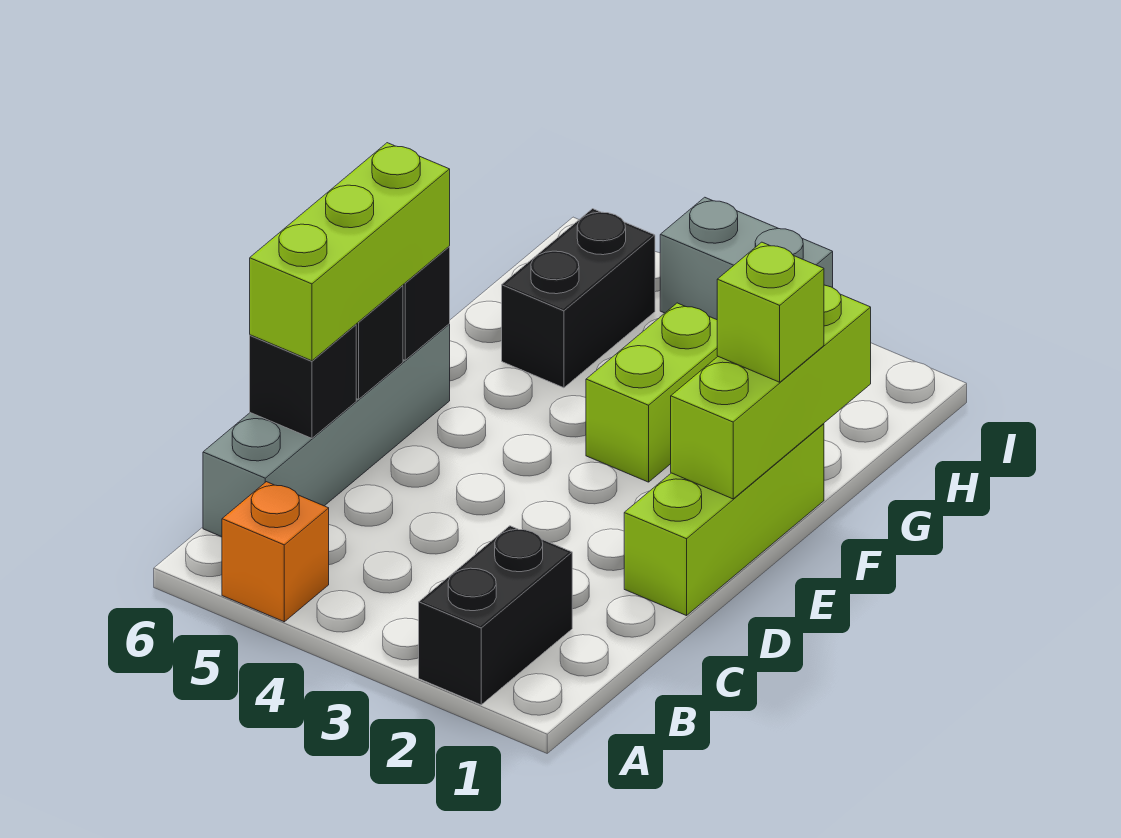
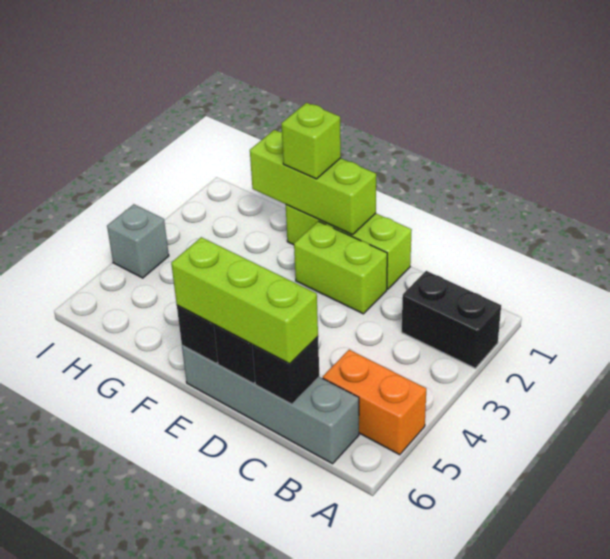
orange brick A5 level 1 -> orange brick A5:B5 level 1
lime brick F3:G3 level 1 -> lime brick D2:E2 level 1
black brick G5:H5 level 1 -> none
grey brick I3:I4 level 1 -> grey brick I4 level 1

